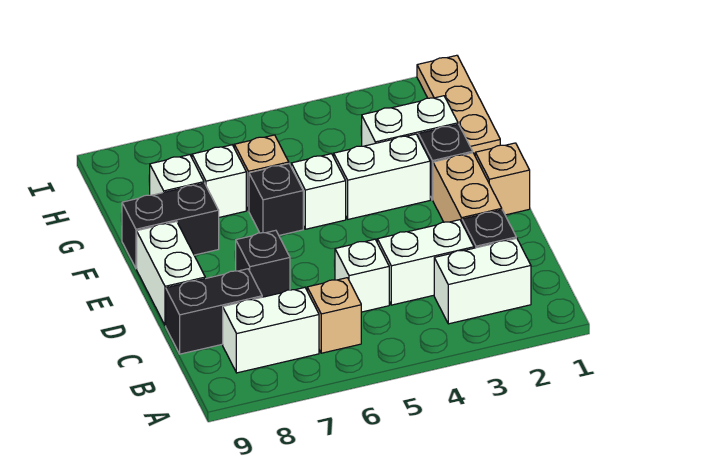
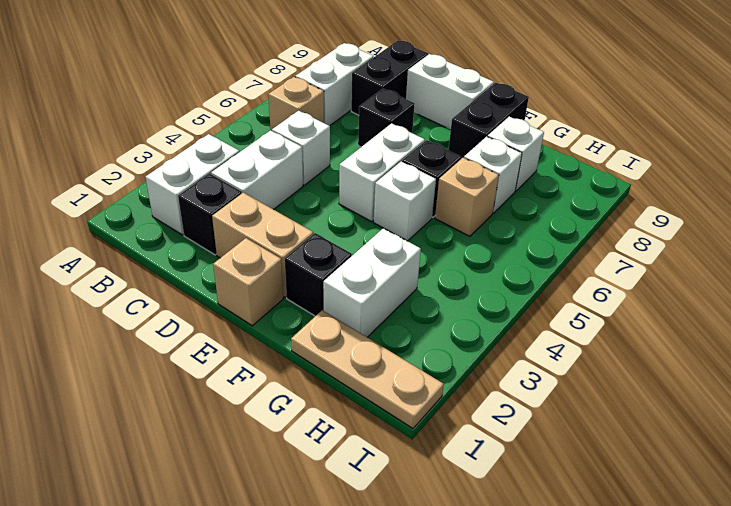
white brick F3:F4 level 1 -> white brick E5:E6 level 1

